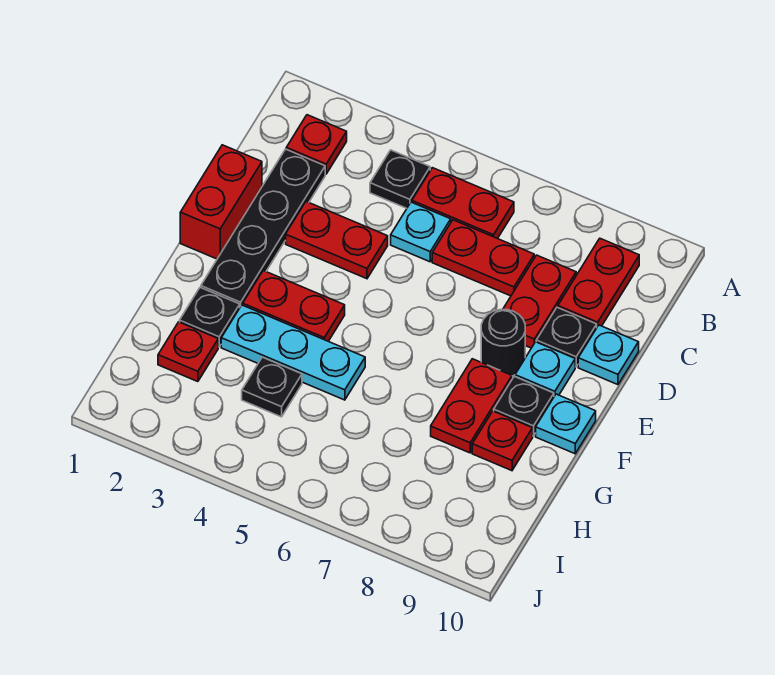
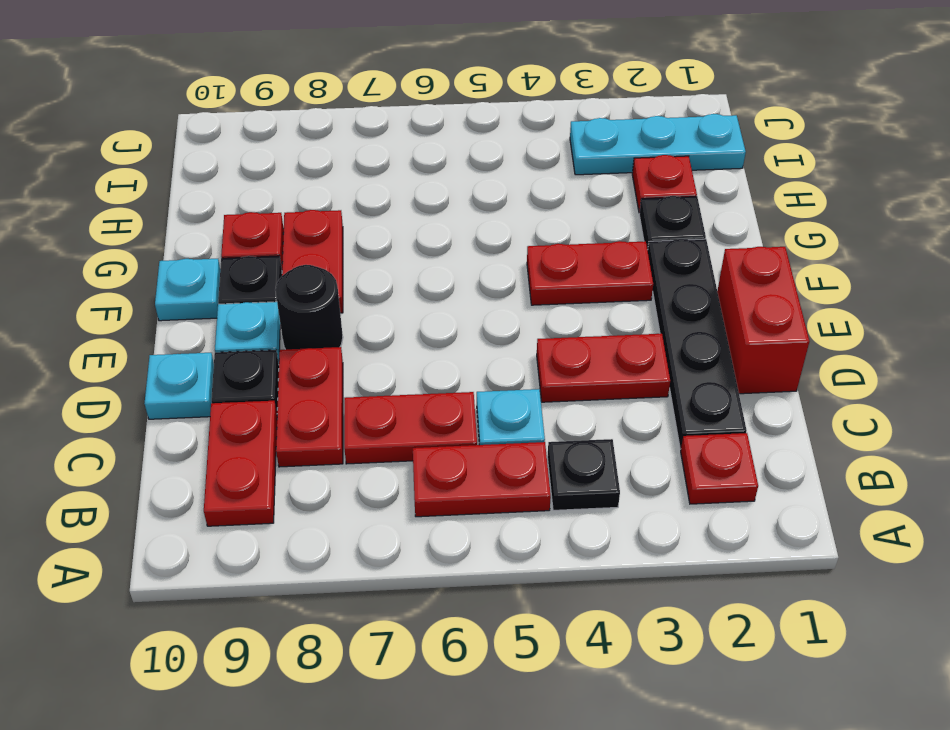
cyan plate G3:G5 level 1 -> cyan plate I1:I3 level 1
black plate H4 level 1 -> none

